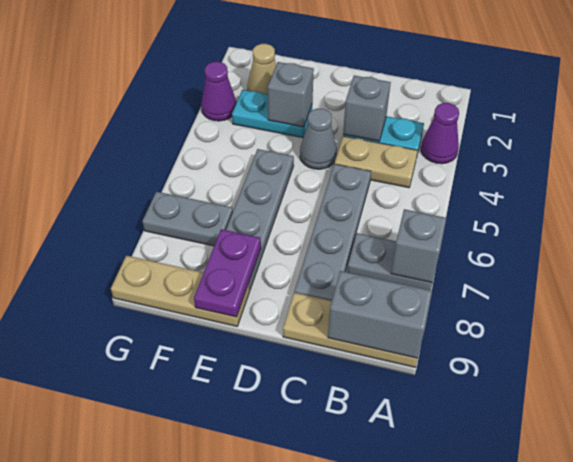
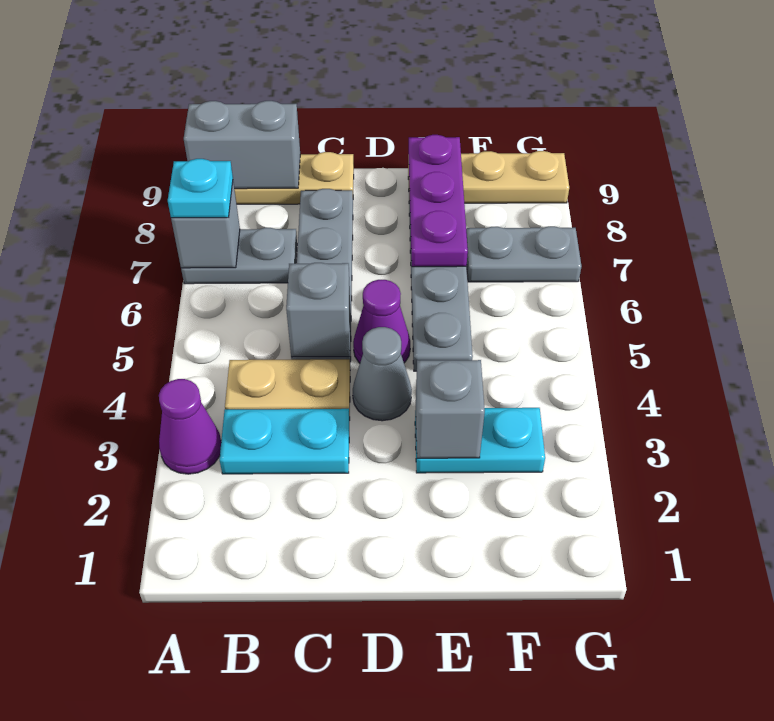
none -> cyan plate A7 level 3
grey brick C3 level 2 -> grey brick C5 level 2
purple plate E8:E9 level 2 -> purple plate E7:E9 level 2
tan cone F2 level 1 -> none
purple cone G3 level 1 -> purple cone D5 level 1

